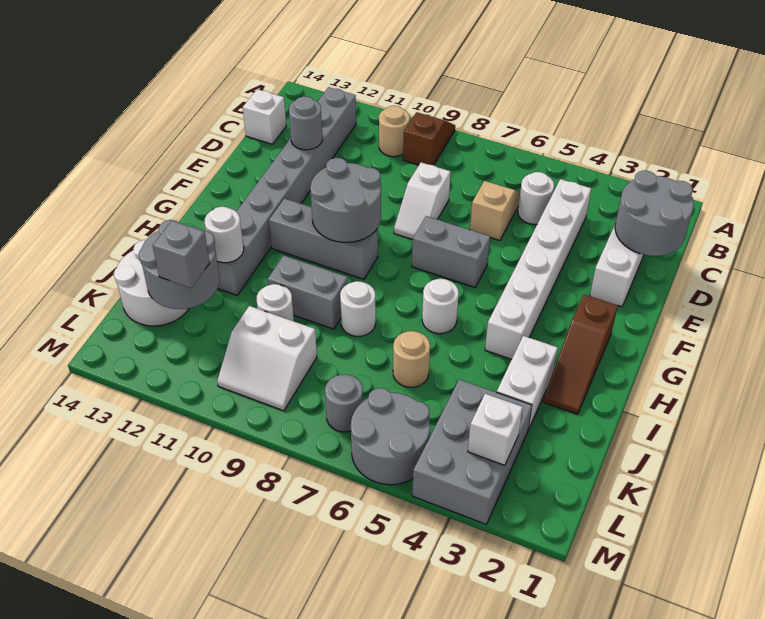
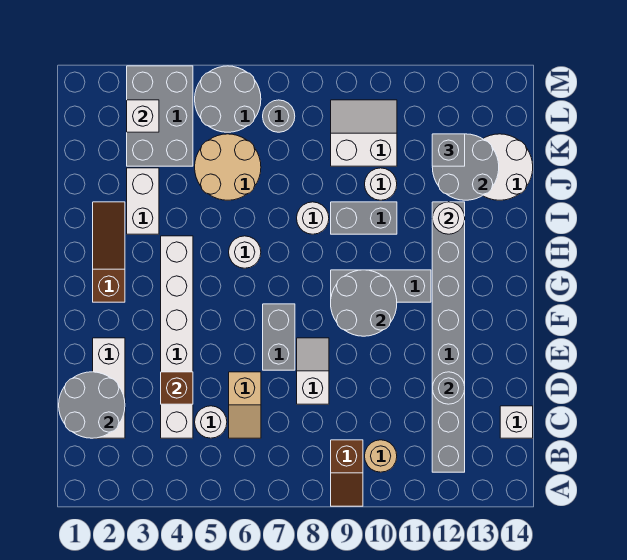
none -> brown brick D4 level 2
grey brick F6:F7 level 1 -> grey brick E7:F7 level 1
tan round brick J6 level 1 -> tan round brick J5:K6 level 1

